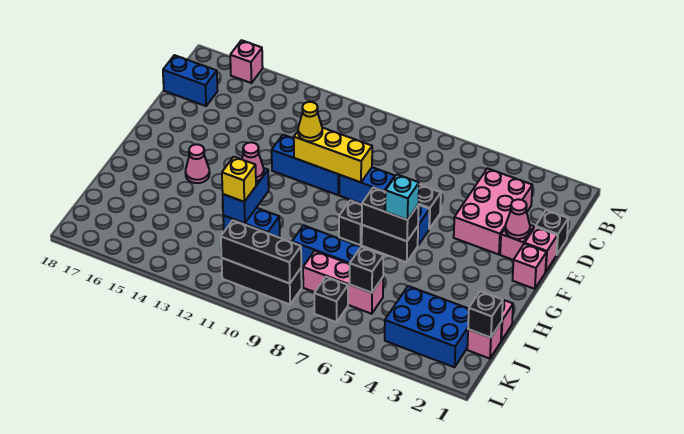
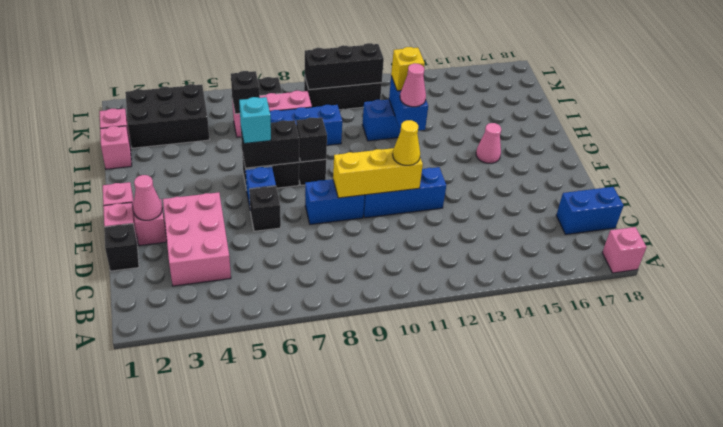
pink brick A16 level 1 -> pink brick A18 level 1
black brick J1 level 2 -> black brick G8 level 2
blue brick J2:K4 level 1 -> black brick J2:K4 level 1

